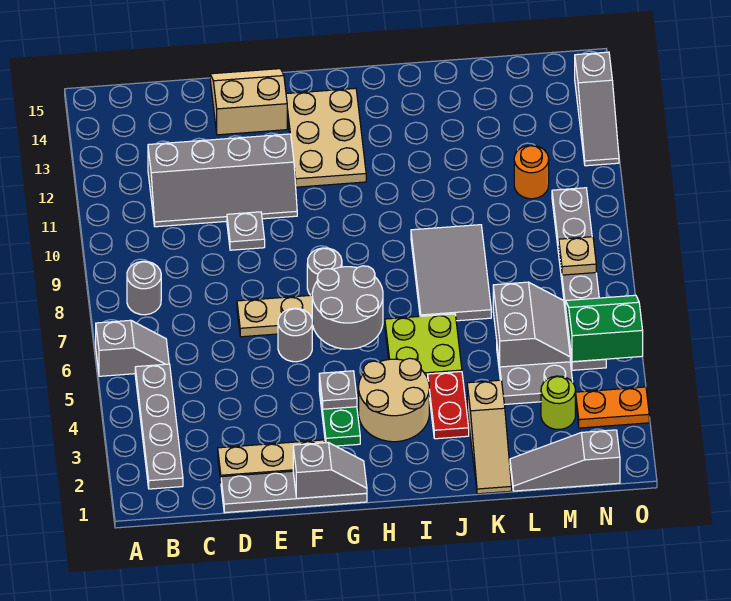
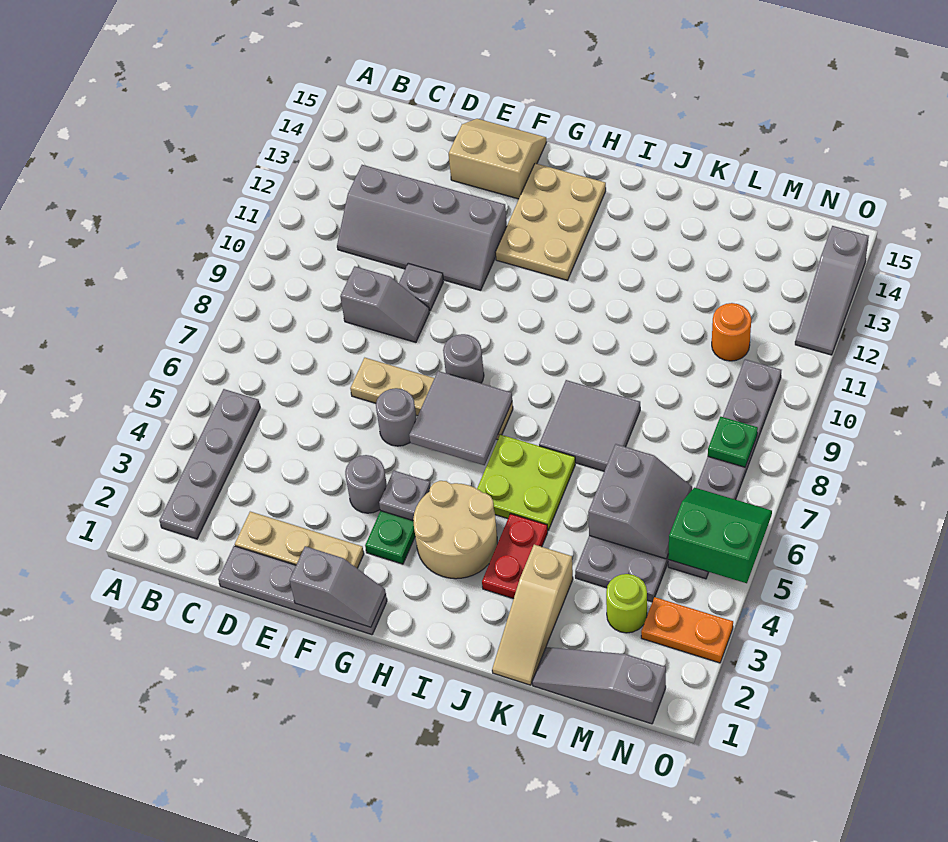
grey slope A6:B6 level 1 top A -> grey slope D9:E9 level 1 top D
grey round brick B8 level 1 -> grey round brick F4 level 1
grey round brick G6:H7 level 2 -> grey tile G6:H7 level 2
grey tile J7:K9 level 1 -> grey tile J7:K8 level 1
tan plate N8 level 2 -> green plate N8 level 2

